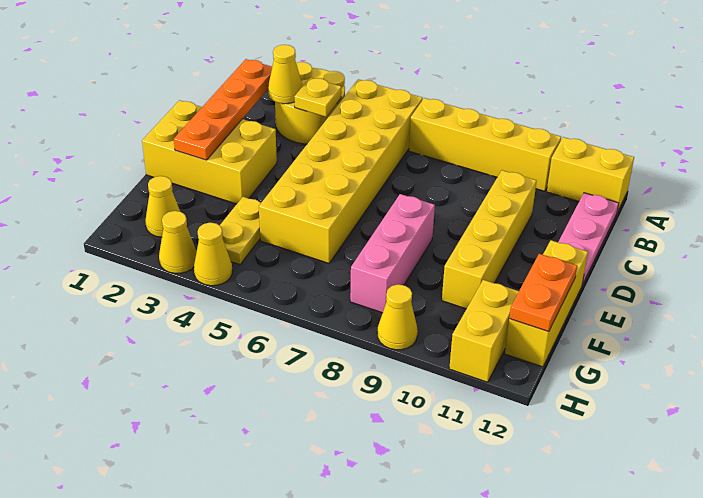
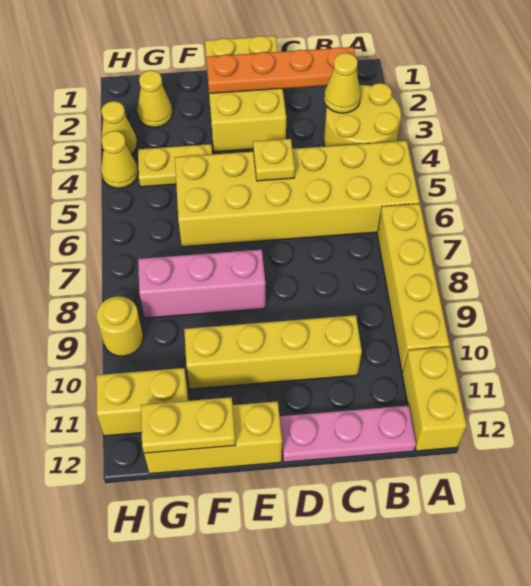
yellow plate B4 level 2 -> yellow plate D5 level 2
orange plate F12:G12 level 2 -> yellow plate F12:G12 level 2
yellow cone H9 level 1 -> yellow round brick H9 level 1

